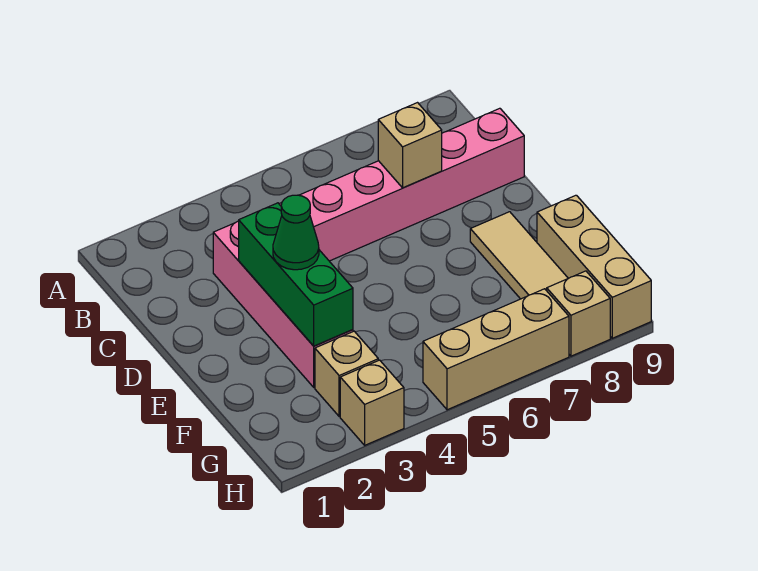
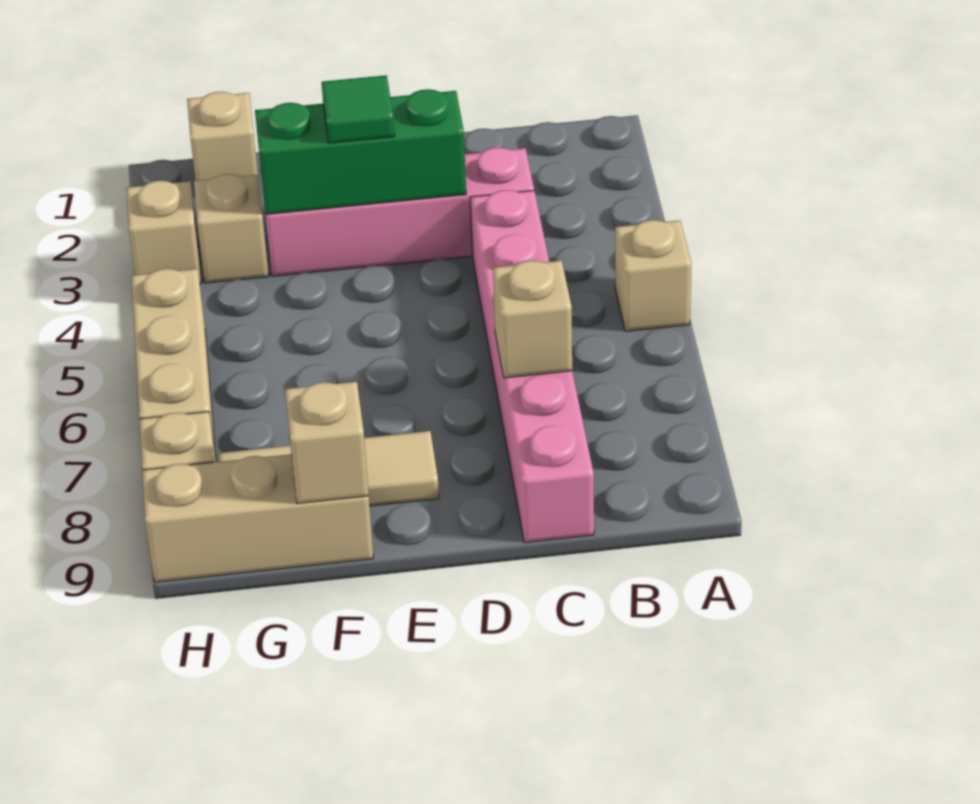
none -> tan brick A5 level 1
green cone E3 level 3 -> green tile E3 level 3
none -> tan brick F9 level 2
none -> tan brick G1 level 1

